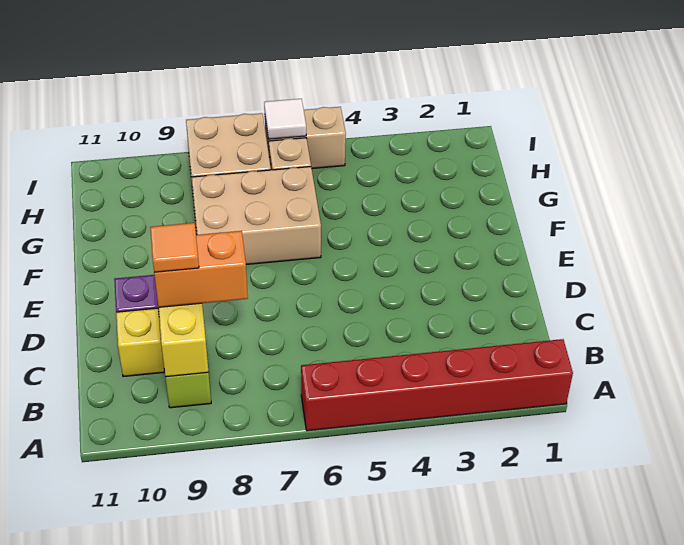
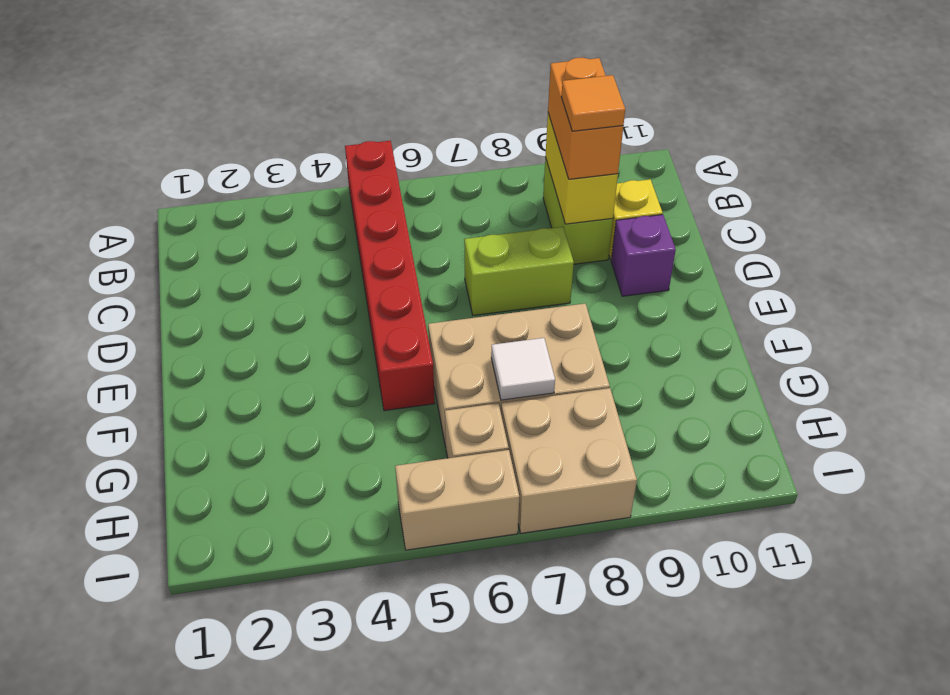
red brick A1:A6 level 1 -> red brick A5:F5 level 1
orange brick C8:C9 level 3 -> orange brick B9:C9 level 3
none -> lime brick D7:D8 level 1
white tile I6 level 2 -> white tile G7 level 2

